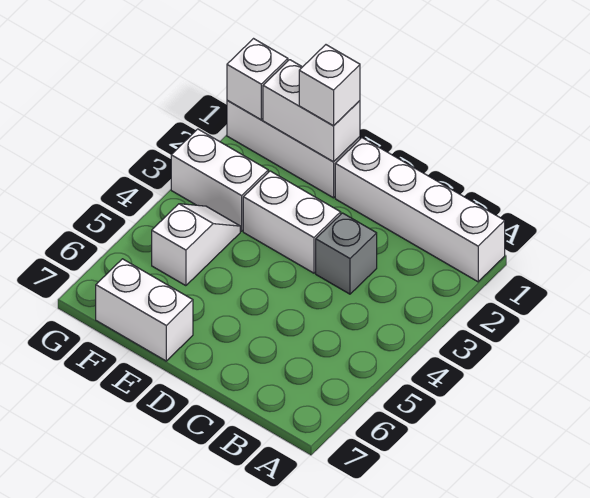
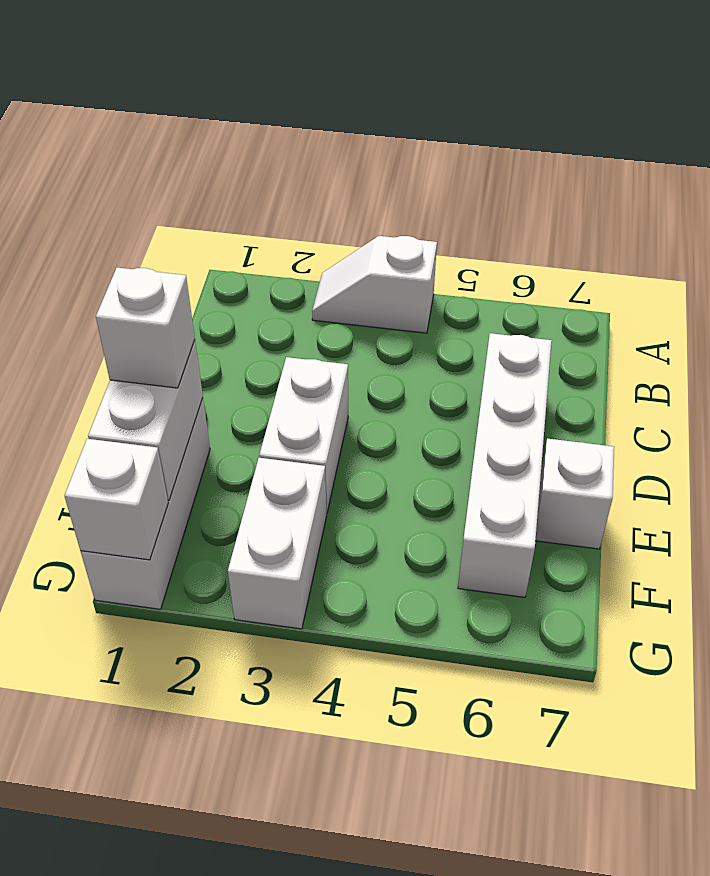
white brick A1:D1 level 1 -> white brick C6:F6 level 1
grey brick C3 level 1 -> none
white brick E7:F7 level 1 -> white brick E7 level 1
white slope F4:F5 level 1 top 5 -> white slope A3:A4 level 1 top 4

